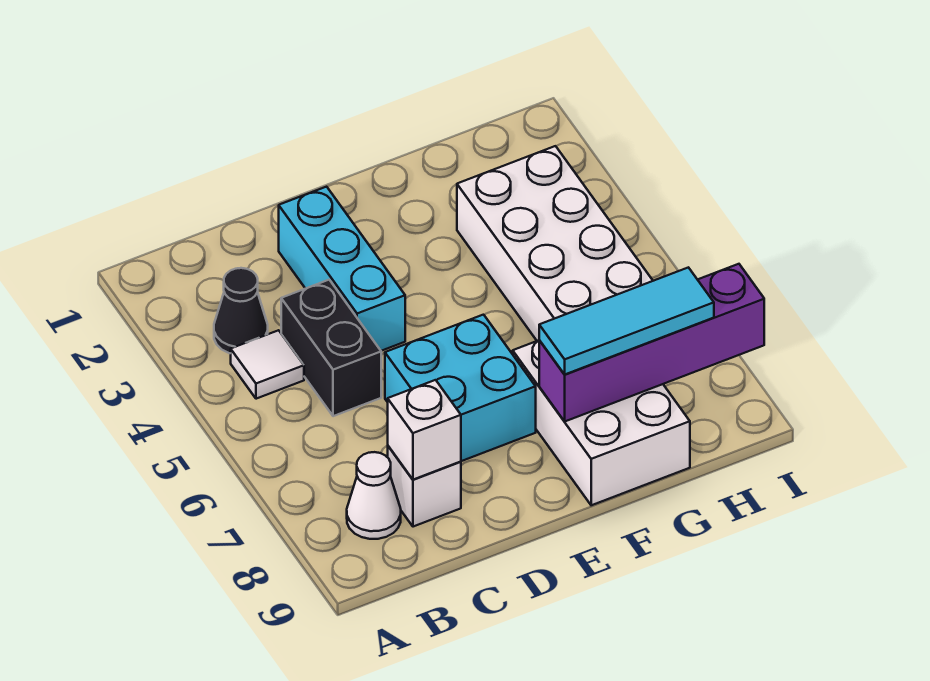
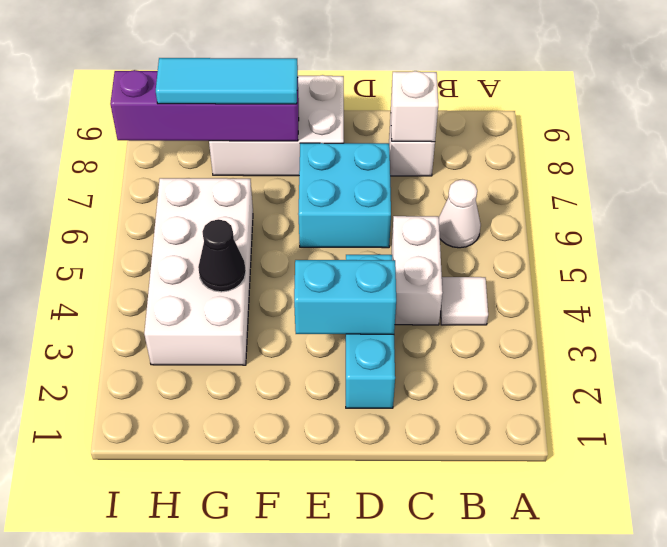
black cone B3 level 1 -> black cone G4 level 2
white cone B8 level 1 -> white cone B6 level 1
black brick C4:C5 level 1 -> white brick C4:C5 level 1
none -> cyan brick D3:E3 level 2
white brick F7:G9 level 1 -> white brick E8:G9 level 1

